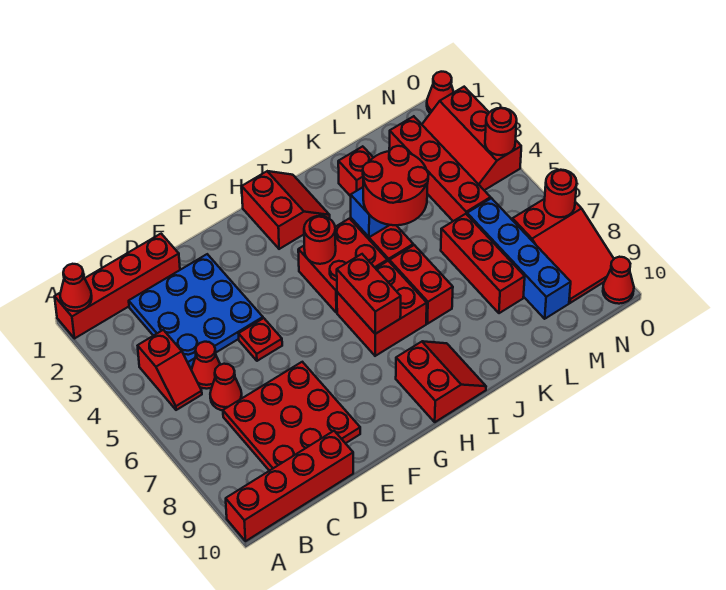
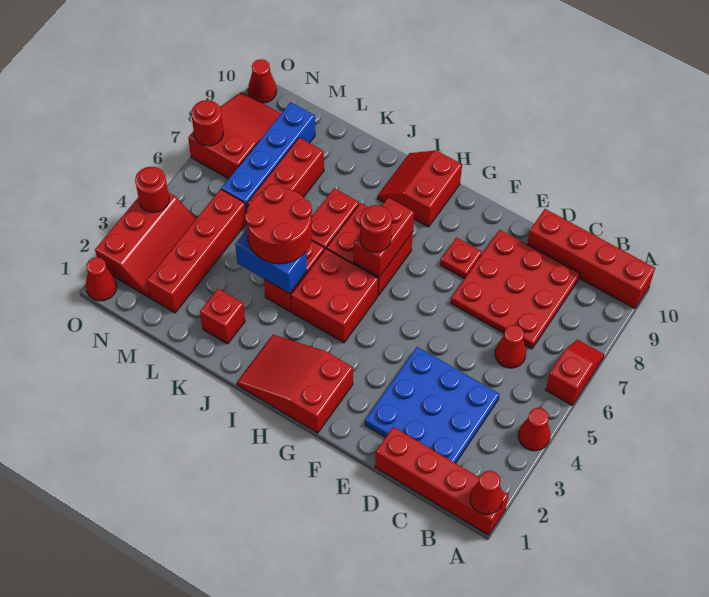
red slope B4:B5 level 1 top 4 -> red slope A6:A7 level 1 top 6
red cone C5 level 1 -> red cone A4 level 1
red plate E5 level 1 -> red plate F8 level 1
red slope H1:I2 level 1 top H -> red slope G1:I2 level 1 top G
red round brick H4 level 2 -> red round brick H6 level 3

